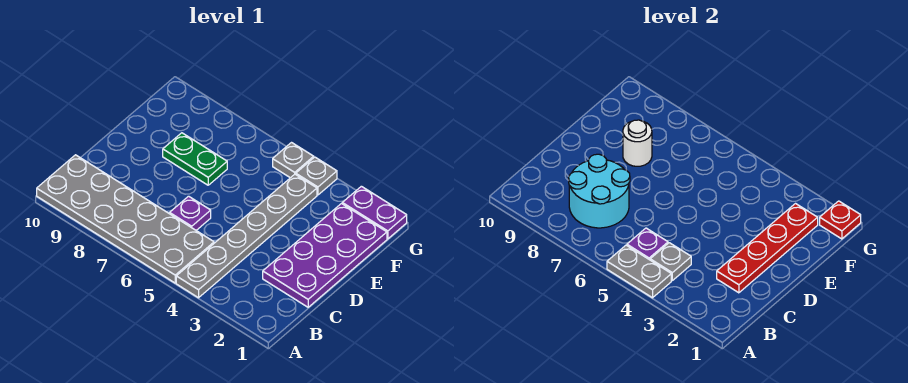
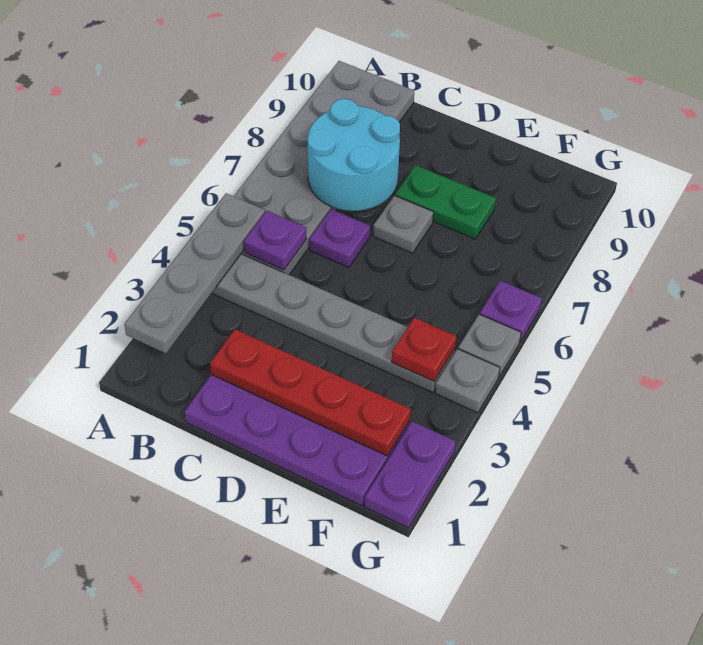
grey plate A4:A5 level 2 -> grey plate A2:A5 level 2
grey plate B4 level 2 -> grey plate D7 level 1
green plate E7:E8 level 1 -> green plate D8:E8 level 1
white round brick E8 level 2 -> none
red plate G1 level 2 -> red plate F4 level 2
none -> purple plate G6 level 1

